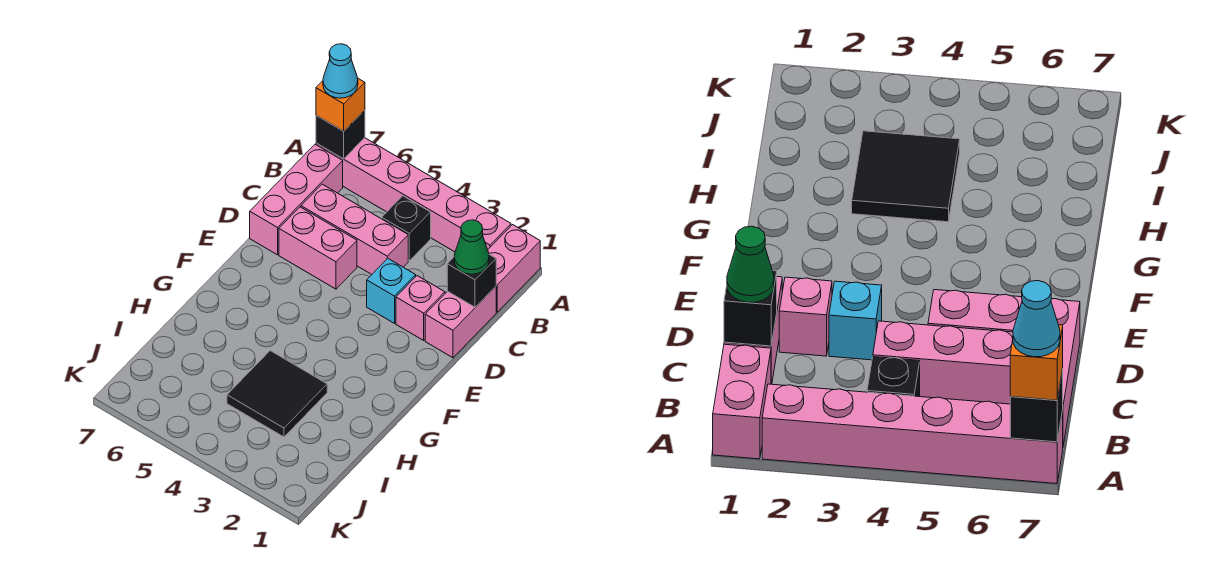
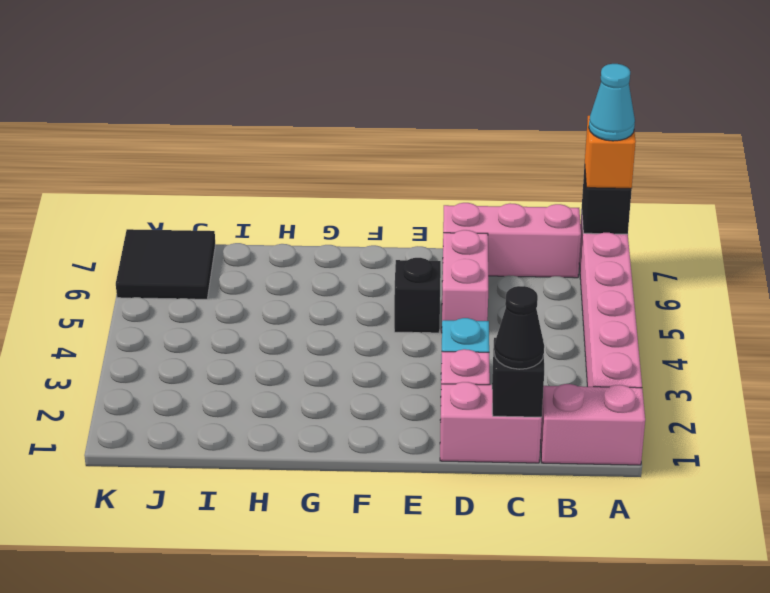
black brick B4 level 1 -> black brick E5 level 1
green cone C1 level 3 -> black cone C1 level 3
pink brick C4:C6 level 1 -> none
black tile H3:I4 level 1 -> black tile J6:K7 level 1

